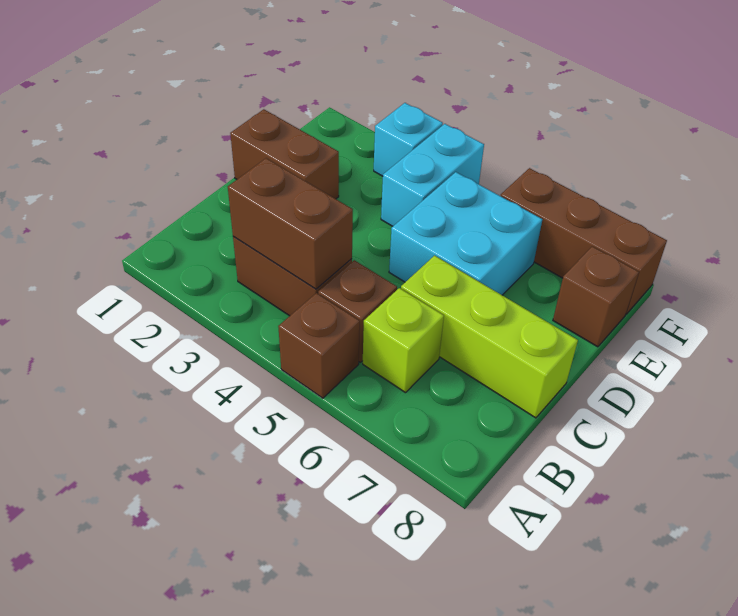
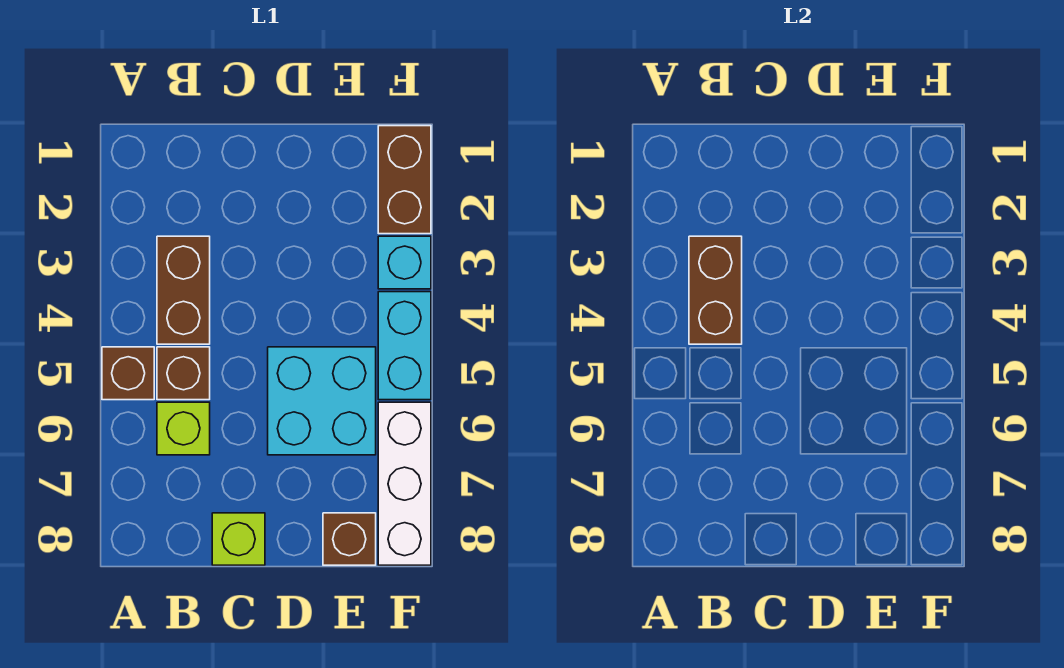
lime brick C6:C8 level 1 -> lime brick C8 level 1
brown brick D1:D2 level 1 -> brown brick F1:F2 level 1
cyan brick E4:F4 level 1 -> cyan brick F4:F5 level 1
brown brick F6:F8 level 1 -> white brick F6:F8 level 1

